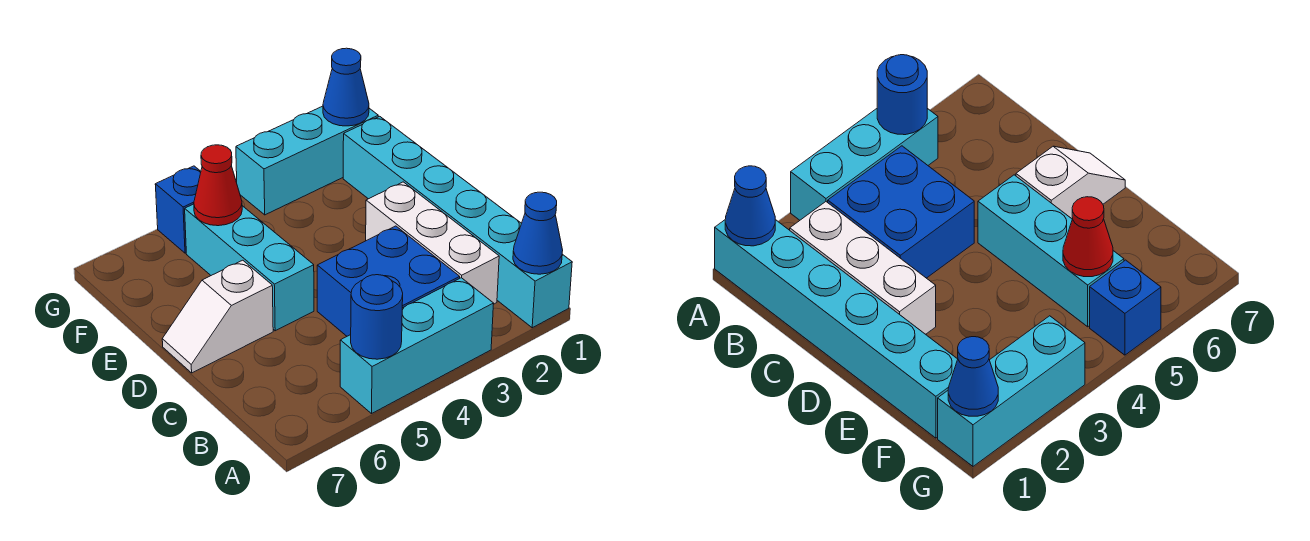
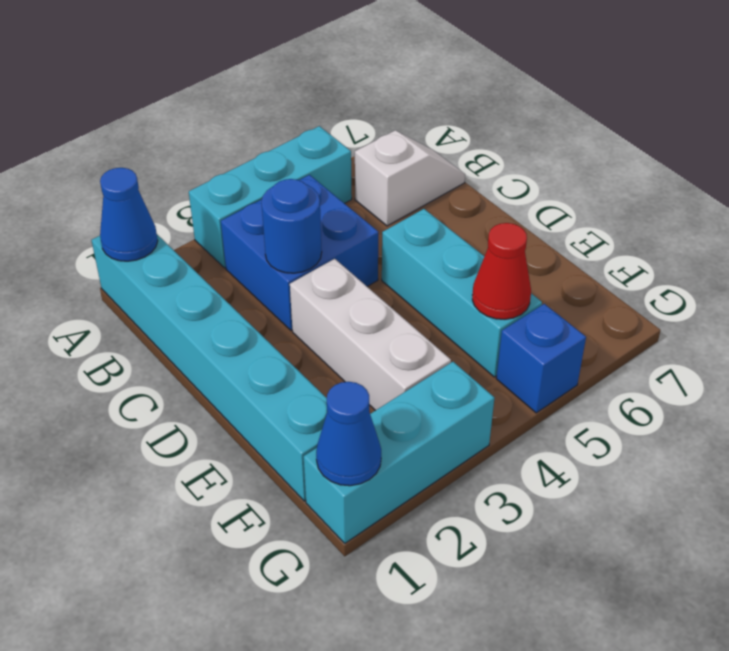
blue round brick A5 level 2 -> blue round brick C3 level 2
white brick B2:D2 level 1 -> white brick D3:F3 level 1
white slope D6:D7 level 1 top 6 -> white slope B6:B7 level 1 top 6

